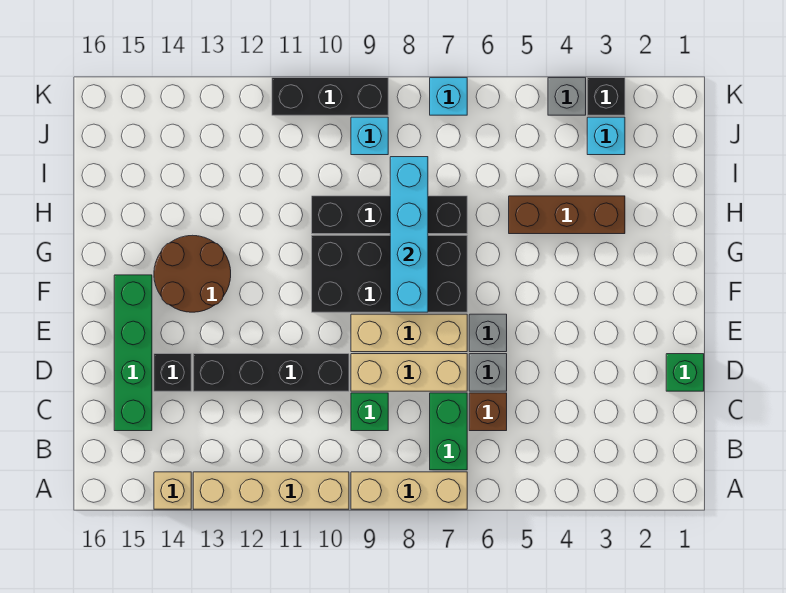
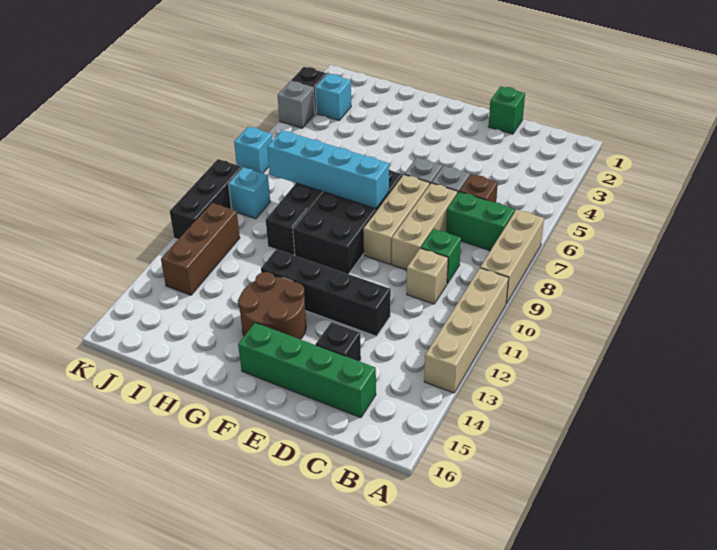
tan brick A14 level 1 -> tan brick C10 level 1
black brick D10:D13 level 1 -> black brick D12:G12 level 1
brown brick H3:H5 level 1 -> brown brick J11:J13 level 1

